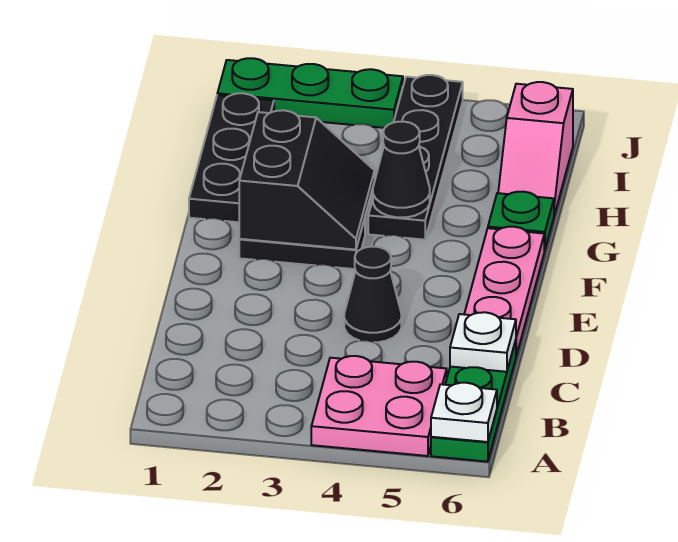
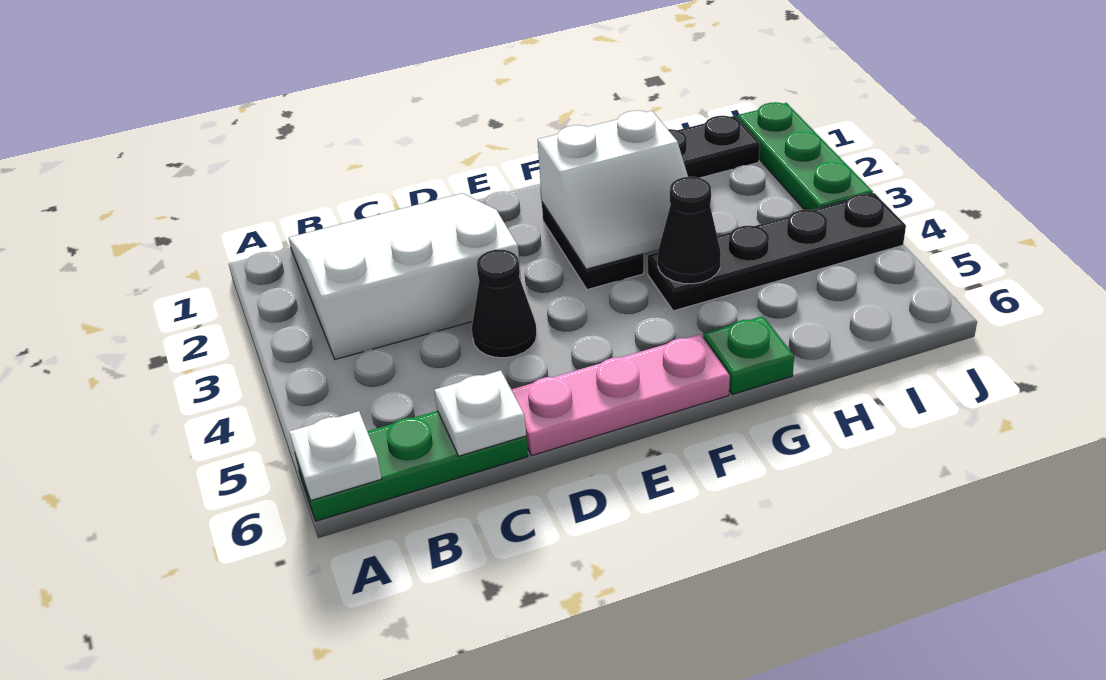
pink plate A4:B5 level 1 -> none
none -> white slope B1:D3 level 1 top 3
black slope F2:G3 level 2 top 2 -> white slope F2:G3 level 2 top 2
pink slope H6:I6 level 1 top I -> none

